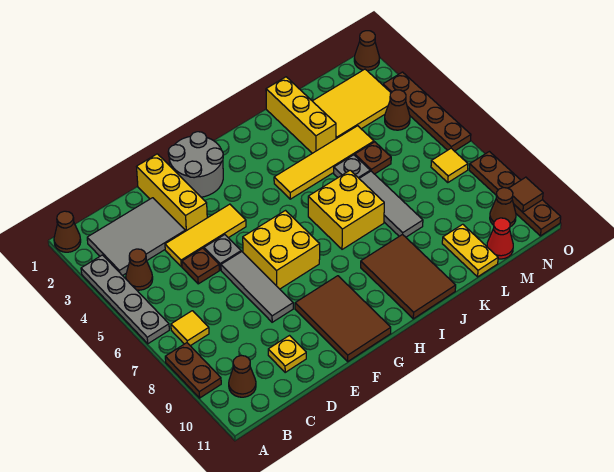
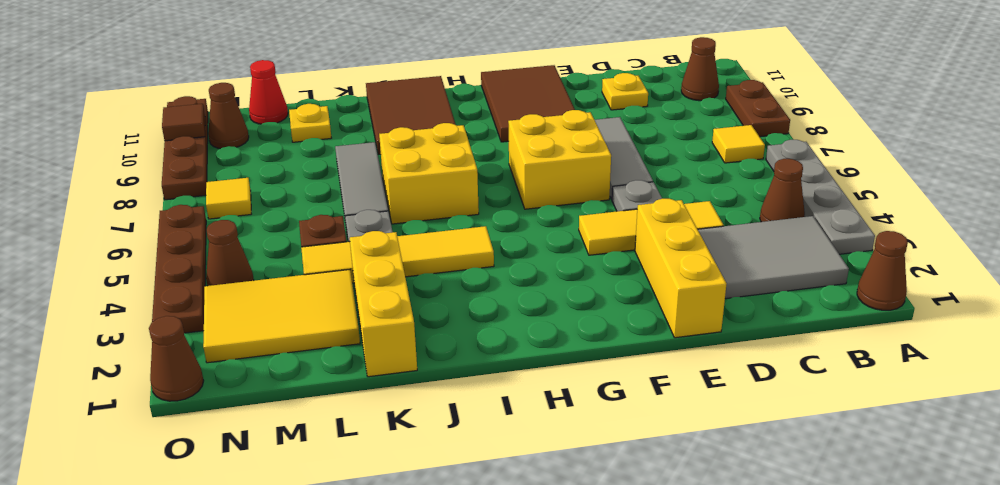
brown plate D5 level 1 -> none
grey round brick F1:G2 level 1 -> none
yellow plate L10:L11 level 1 -> yellow plate L10 level 1

